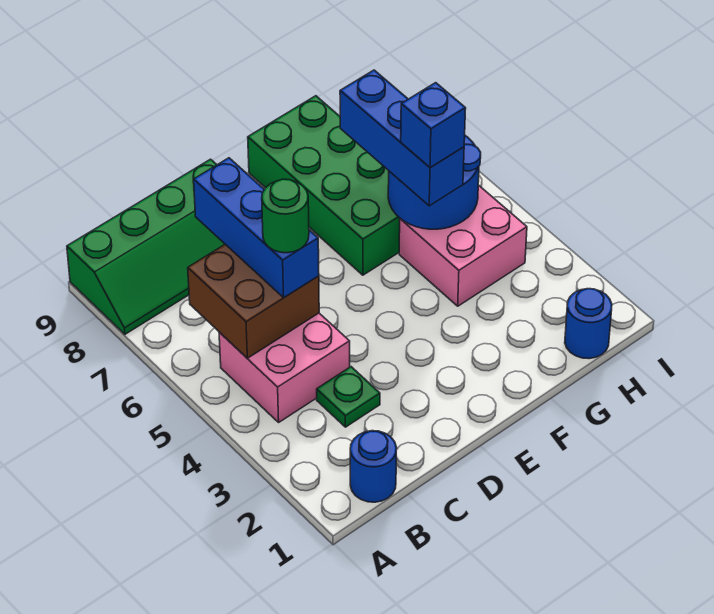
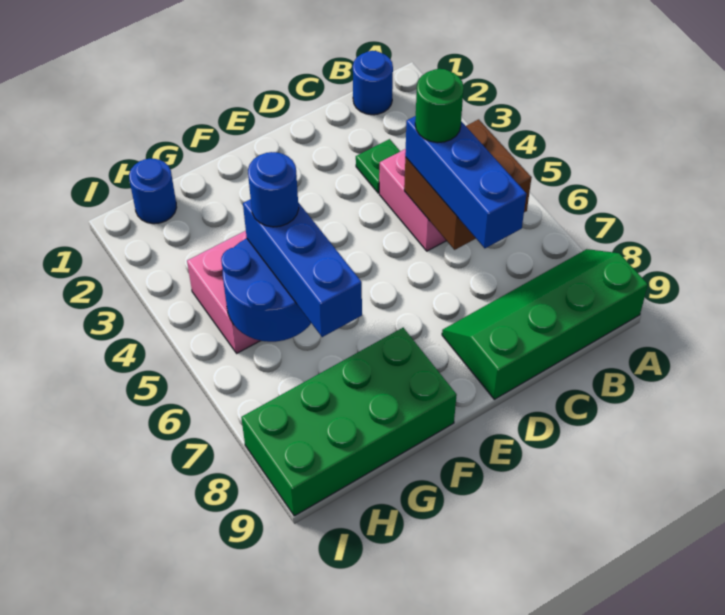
green brick F6:G9 level 1 -> green brick F8:I9 level 1
blue brick G5 level 4 -> blue round brick G5 level 4

